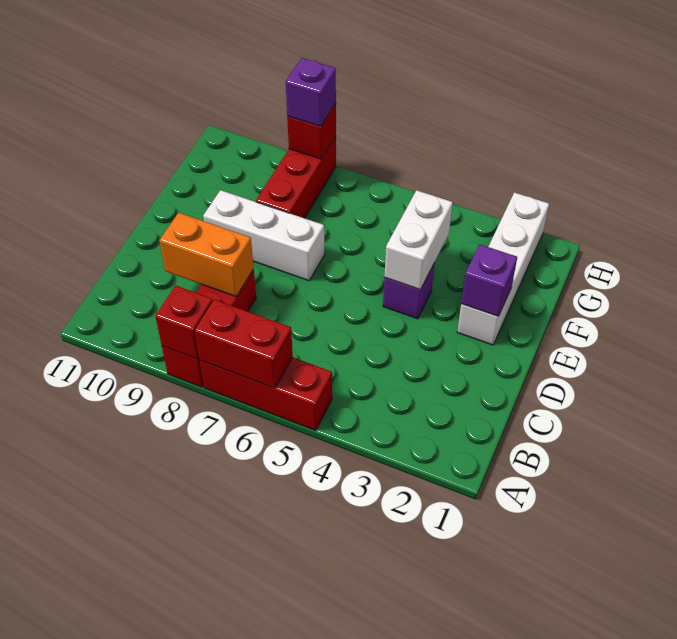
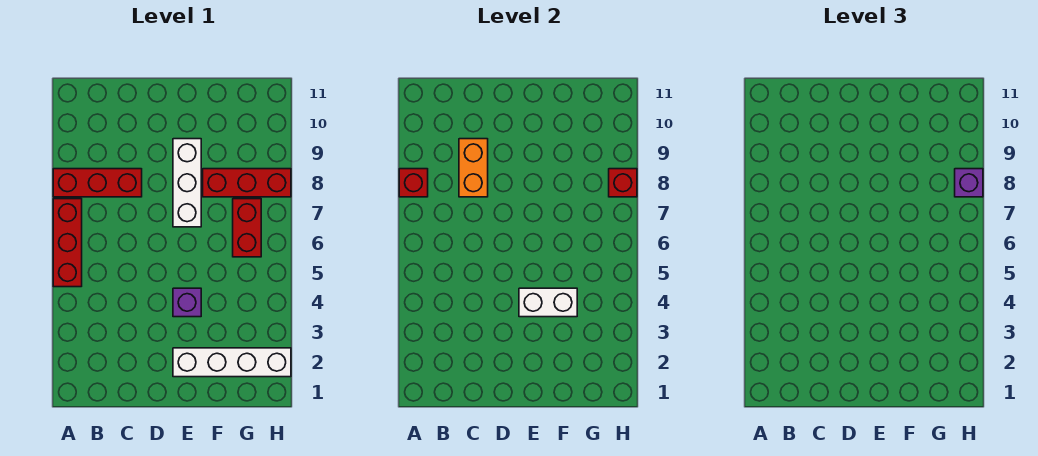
red brick A6:A7 level 2 -> red brick G6:G7 level 1
purple brick E2 level 2 -> none

